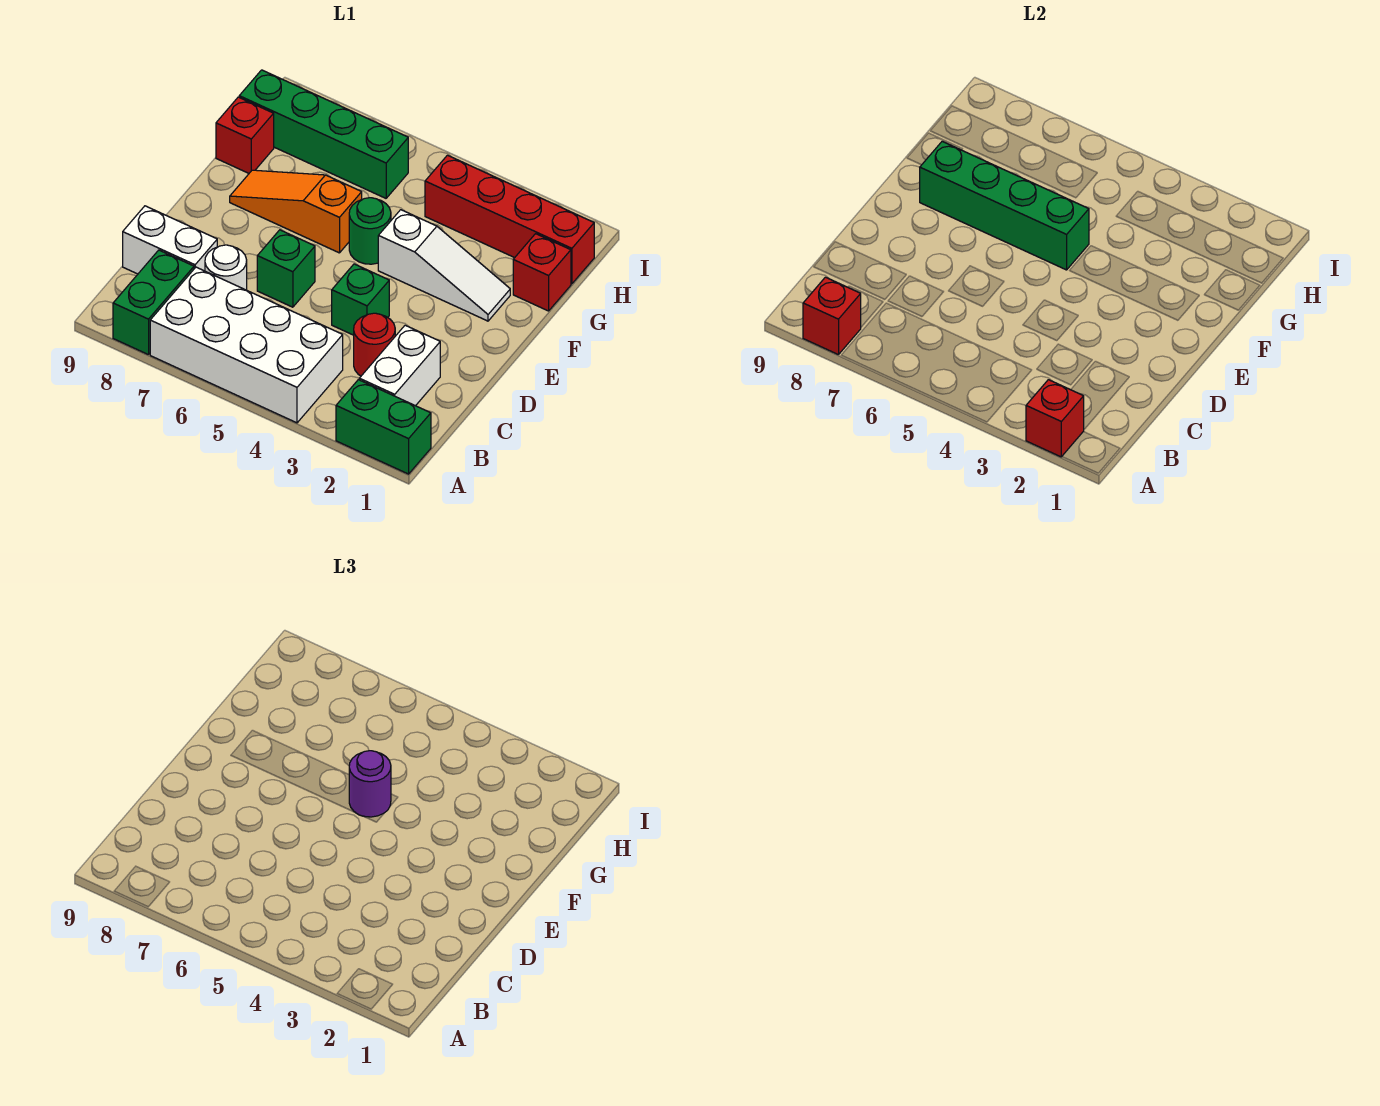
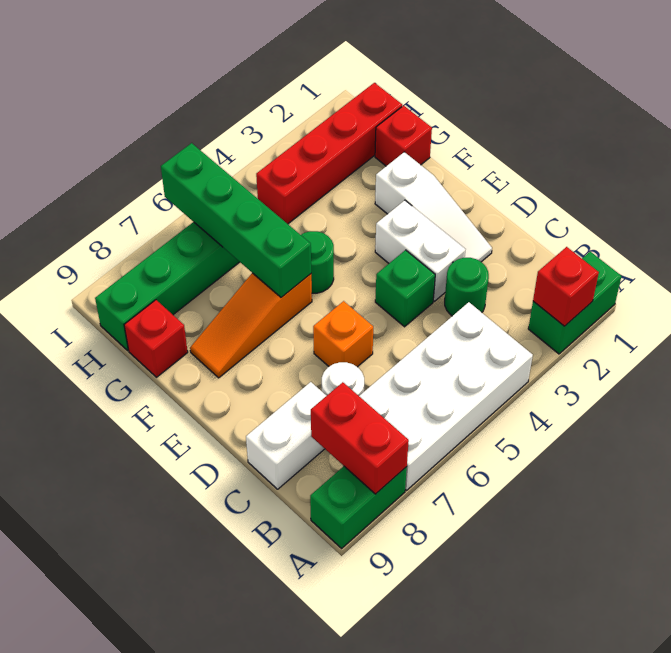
green brick A8:B8 level 1 -> green brick A8:A9 level 1
red brick A8 level 2 -> red brick A8:B8 level 2
white brick B2:C2 level 1 -> white brick D3:E3 level 1
red round brick C3 level 1 -> green round brick C3 level 1
green brick D6 level 1 -> orange brick D6 level 1
white slope F2:F4 level 1 top 4 -> white slope D2:F2 level 1 top F
green brick F5:F8 level 2 -> green brick F6:I6 level 2
purple round brick F5 level 3 -> none

